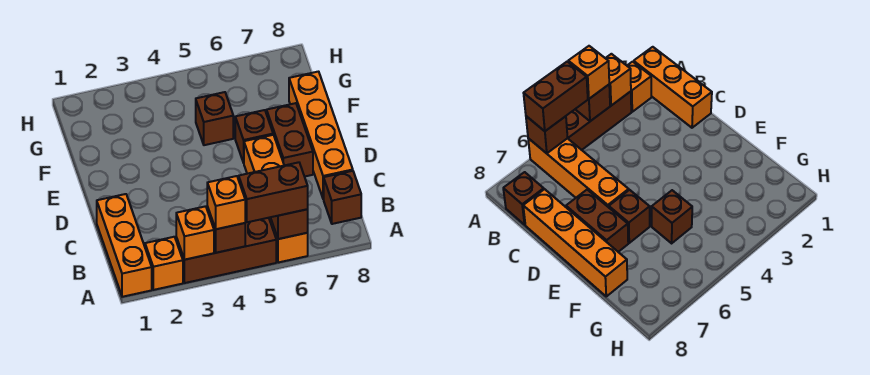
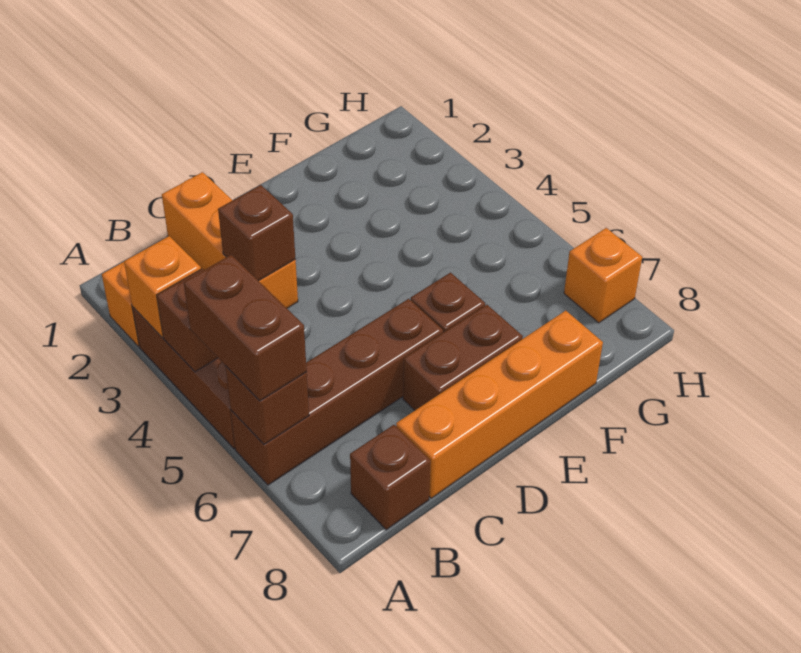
orange brick A1:C1 level 1 -> orange brick C1:C3 level 1
orange brick A4 level 3 -> orange brick H7 level 1
orange brick A6:D6 level 1 -> brown brick A6:D6 level 1
brown brick F5 level 1 -> brown brick C3 level 2

